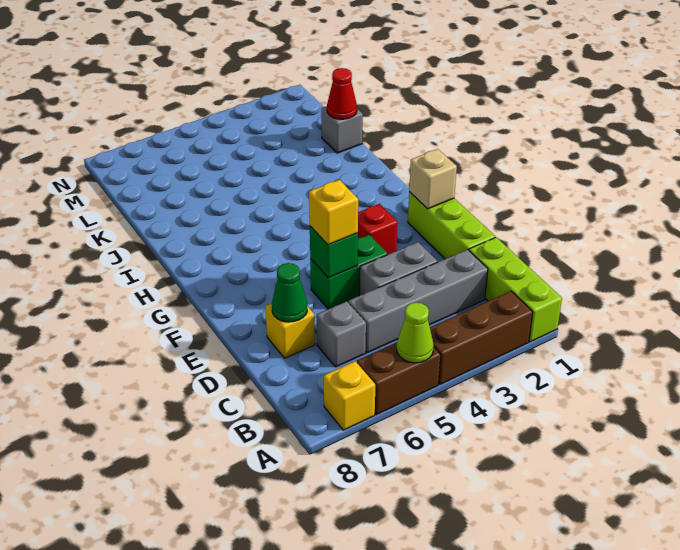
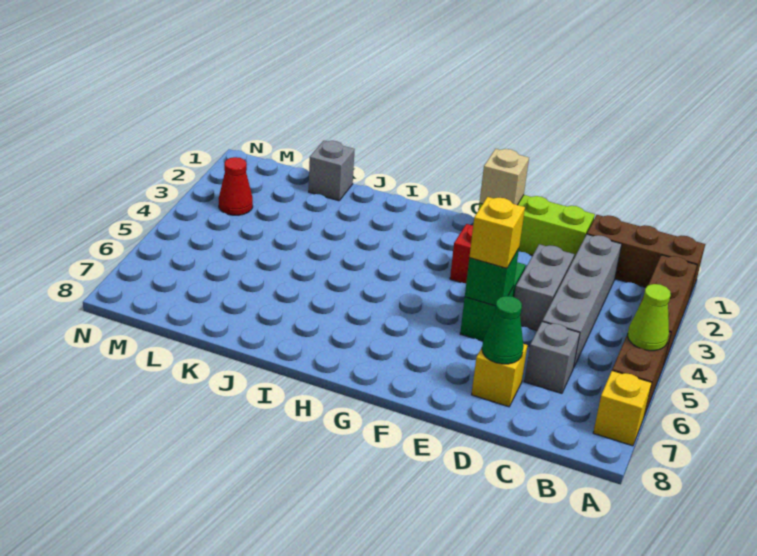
lime brick A1:C1 level 1 -> brown brick A1:C1 level 1
red cone K1 level 2 -> red cone M3 level 1

